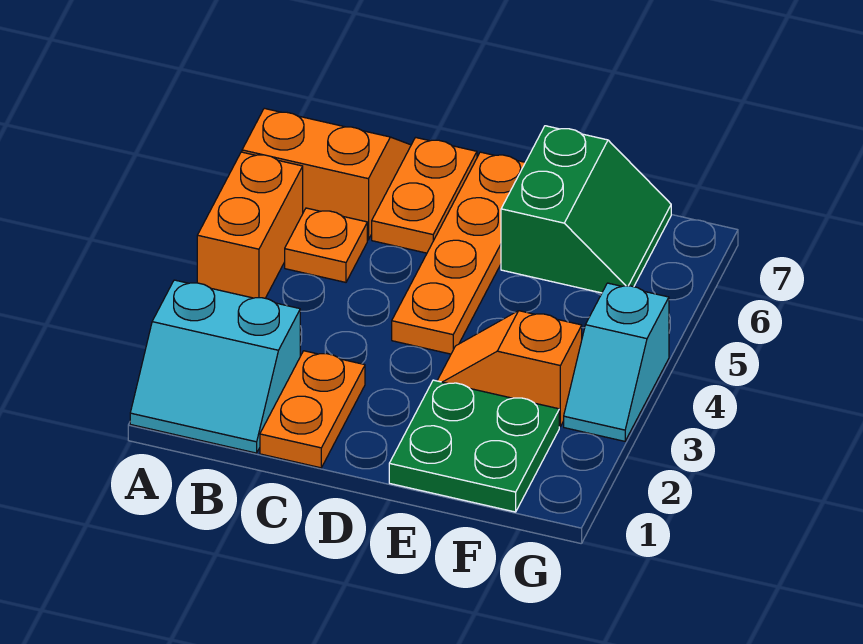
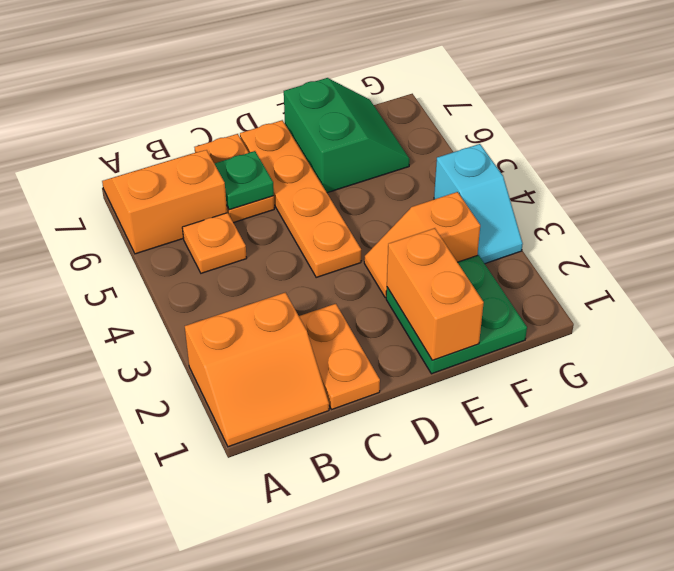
cyan slope A1:B2 level 1 top 2 -> orange slope A1:B2 level 1 top 2
orange brick A4:A5 level 1 -> orange brick E1:E2 level 2
none -> green plate C6 level 2

